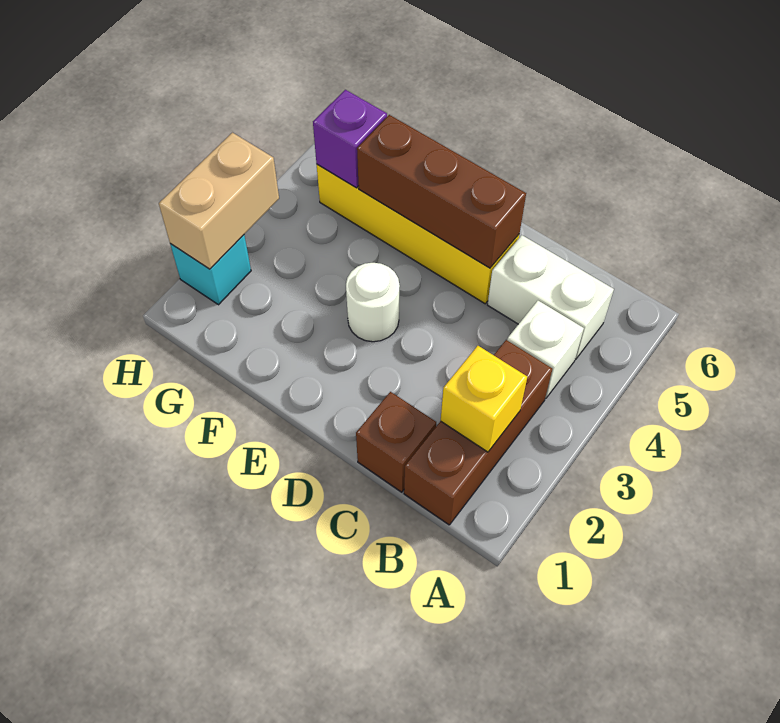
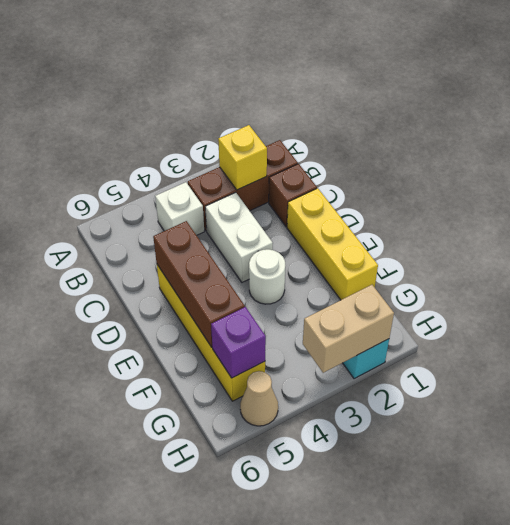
white brick B5:C5 level 1 -> white brick C3:D3 level 1
none -> yellow brick D1:F1 level 1
none -> tan cone H5 level 1

